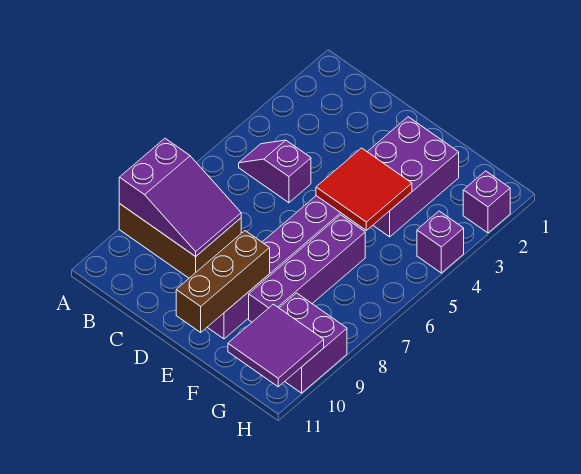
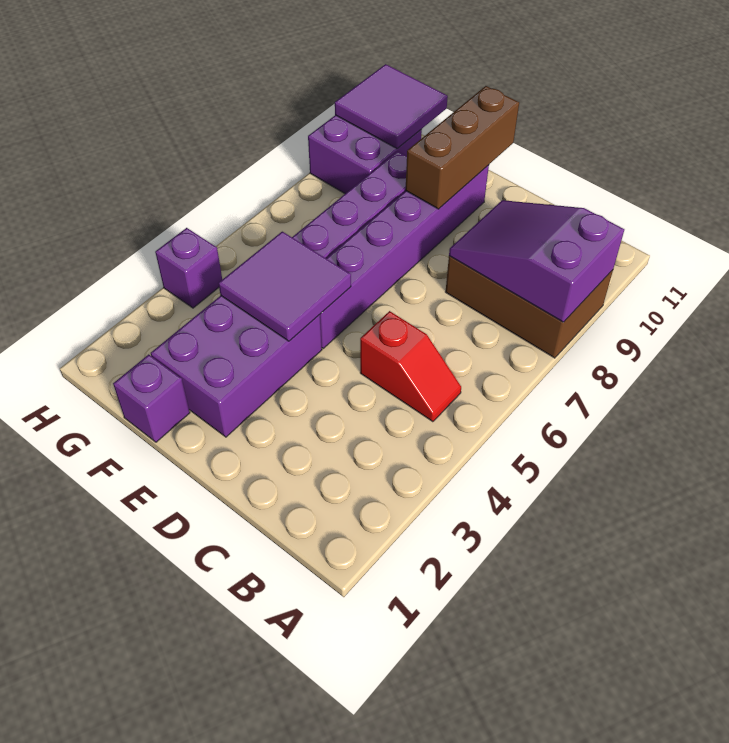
purple slope B5:C5 level 1 top C -> red slope B5:C5 level 1 top C
red tile E4:F5 level 2 -> purple tile E4:F5 level 2
purple brick H2 level 1 -> purple brick F1 level 1

